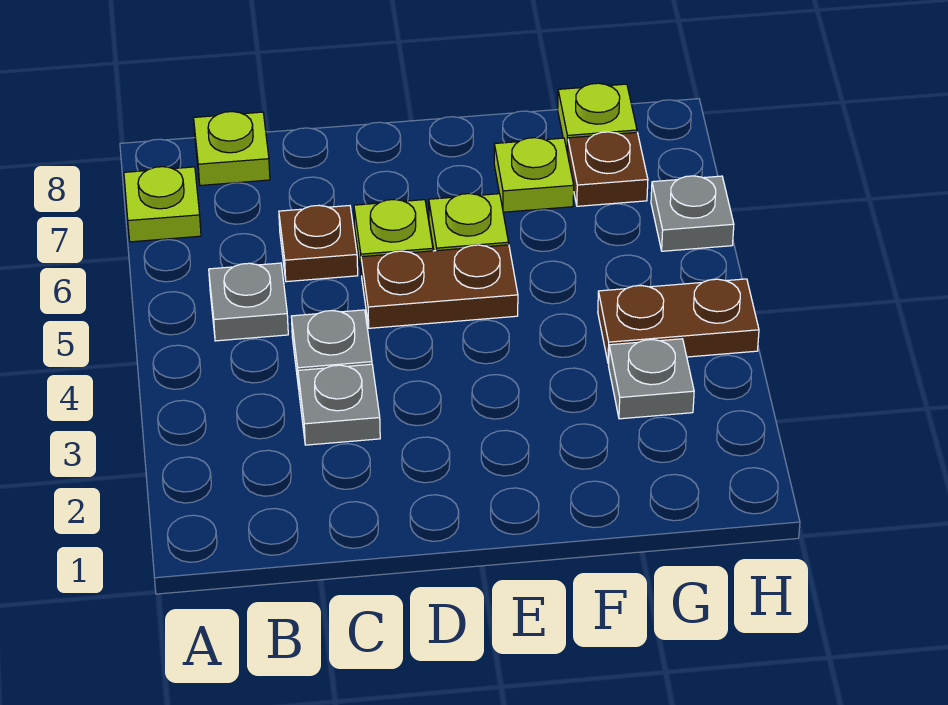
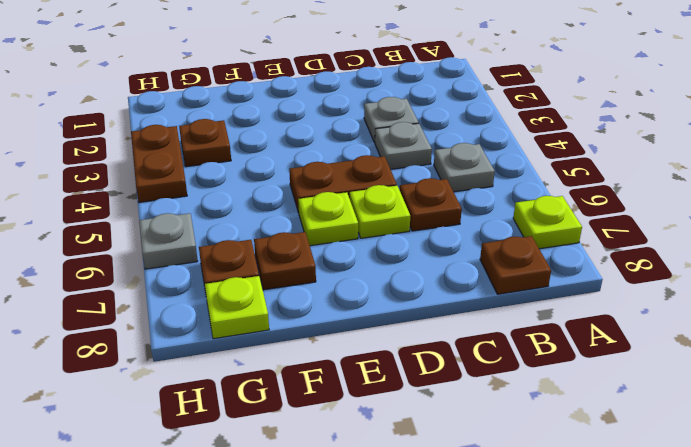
lime plate B8 level 1 -> brown plate B8 level 1
lime plate F7 level 1 -> brown plate F7 level 1
grey plate G3 level 1 -> brown plate G3 level 1
brown plate G4:H4 level 1 -> brown plate H3:H4 level 1

